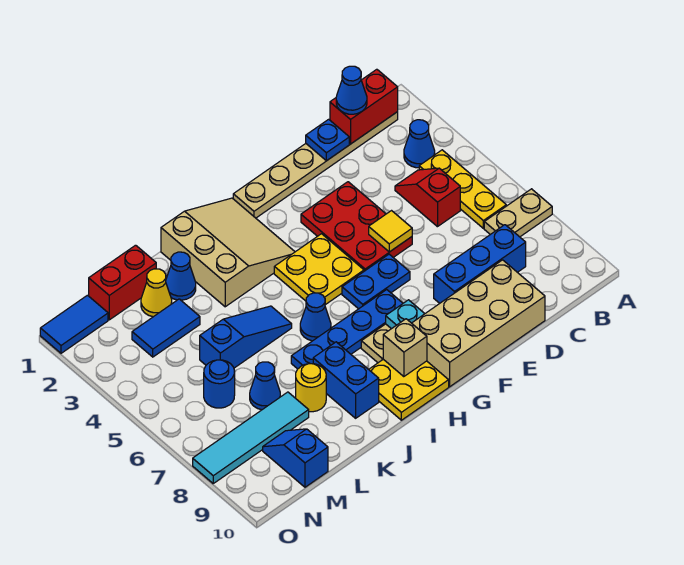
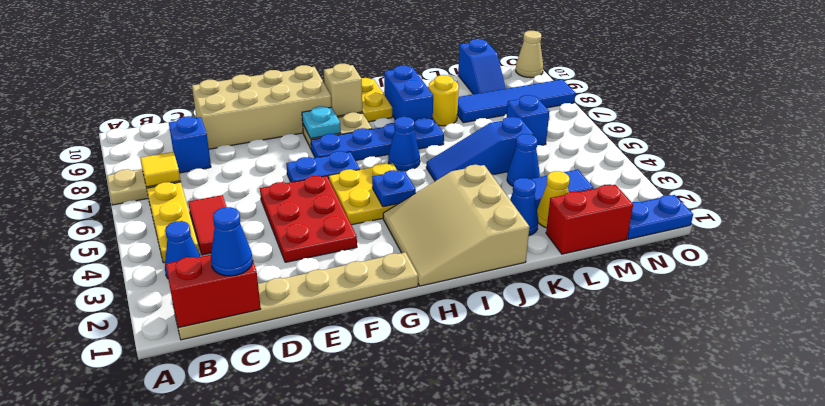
red slope C4:C5 level 1 top 5 -> red tile C4:C5 level 1
blue brick C8:E8 level 1 -> blue brick C8 level 1
blue plate D1 level 2 -> blue plate H4 level 2
yellow tile E5 level 2 -> yellow tile B7 level 2
blue cone L7 level 1 -> blue cone L4 level 1
cyan tile L8:O8 level 1 -> blue tile L8:O8 level 1
blue round brick M6 level 1 -> blue brick M6 level 1
blue tile N1:O1 level 1 -> blue plate N1:O1 level 1
none -> tan cone O10 level 1

